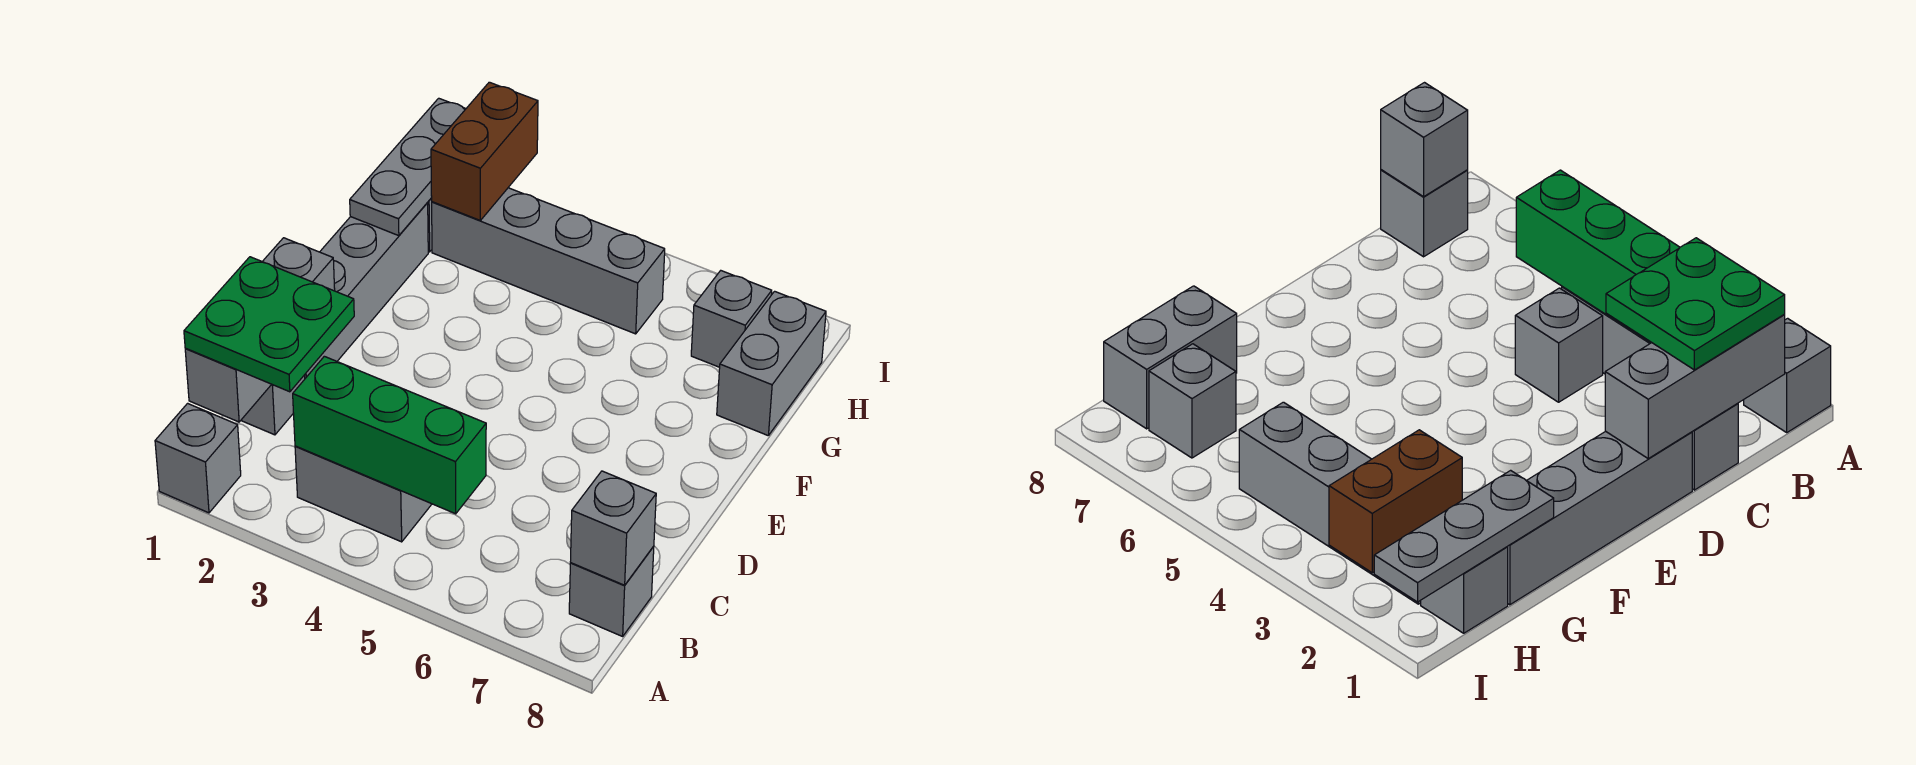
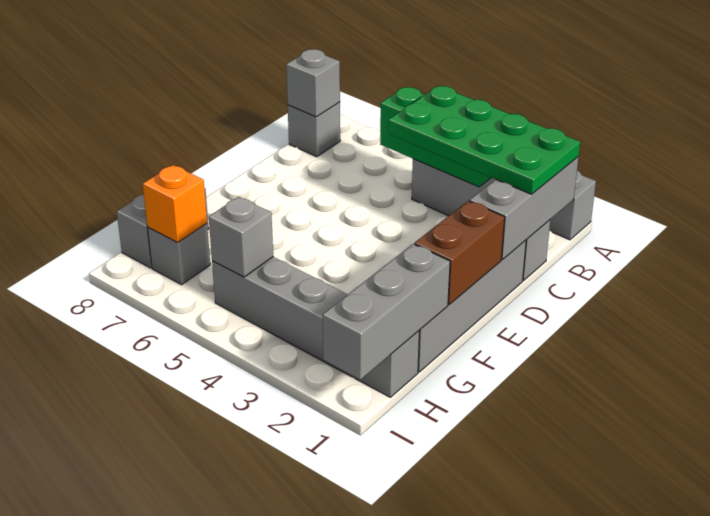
green plate B1:C2 level 3 -> green plate B1:C4 level 3
grey brick C4 level 1 -> grey brick H5 level 2
grey plate G1:I1 level 2 -> grey brick G1:I1 level 2
brown brick H2:I2 level 2 -> brown brick E1:F1 level 2
none -> orange brick H7 level 2

